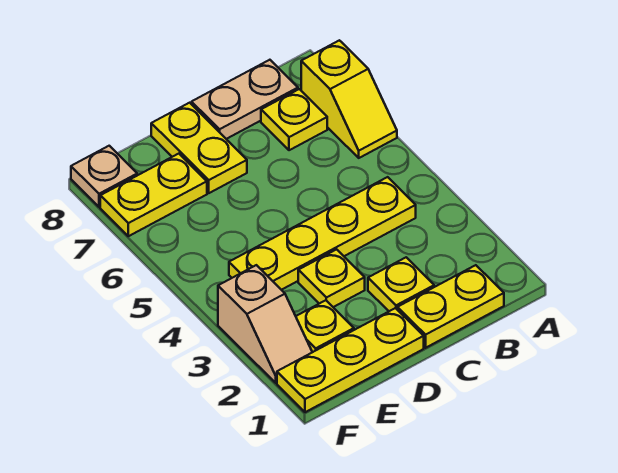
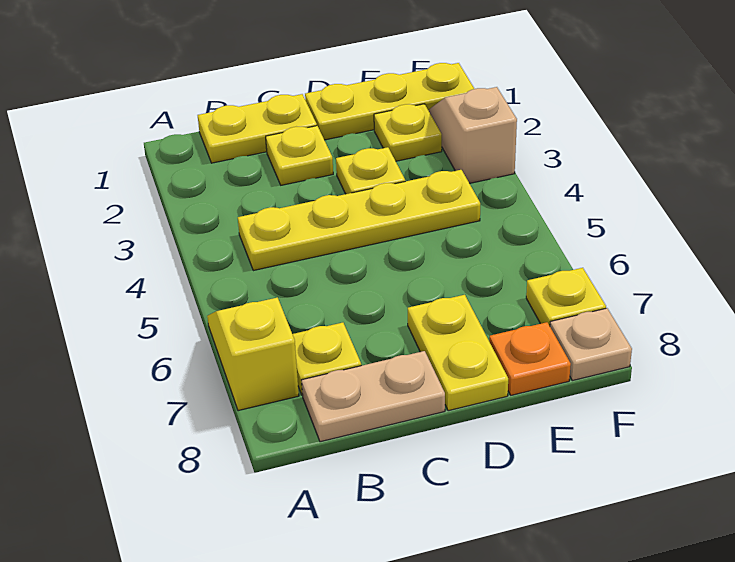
yellow plate E7:F7 level 1 -> yellow plate F7 level 1
none -> orange plate E8 level 1

